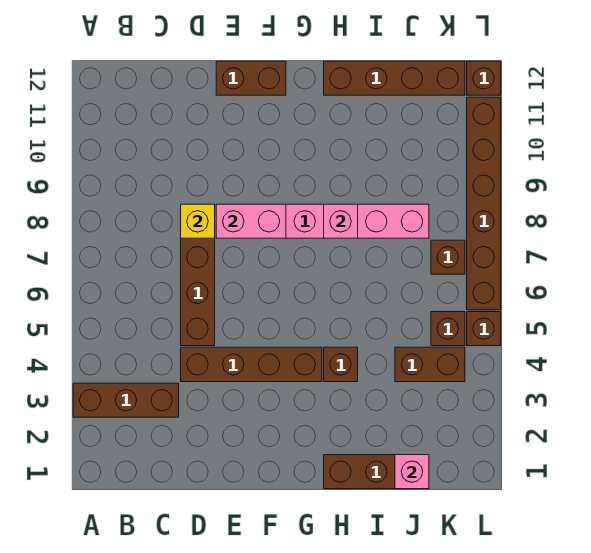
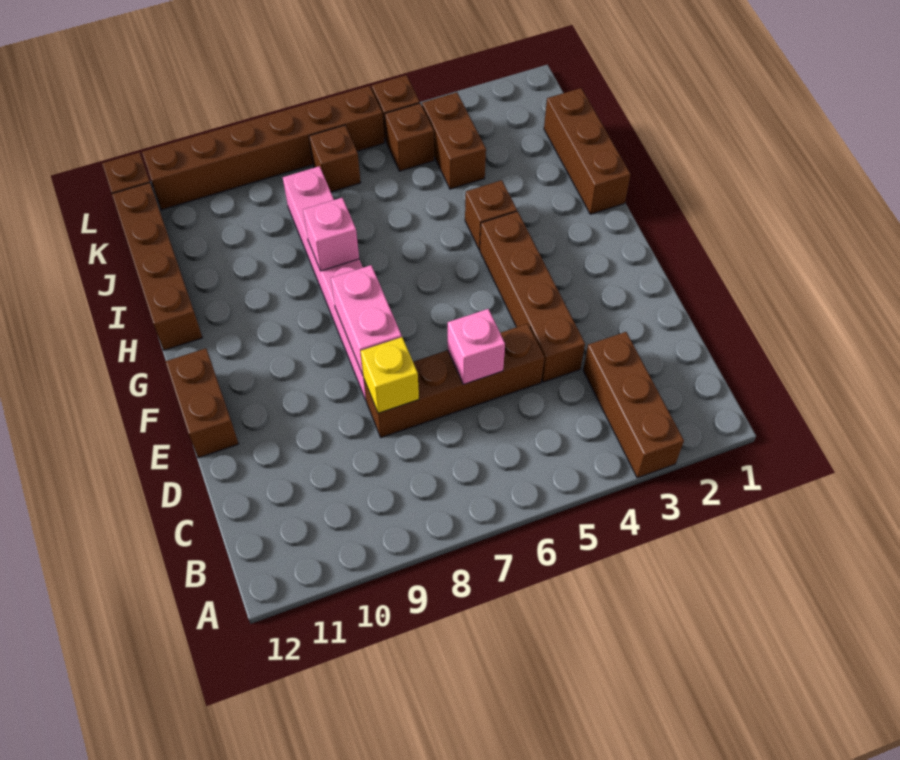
pink brick J1 level 2 -> pink brick D6 level 2

